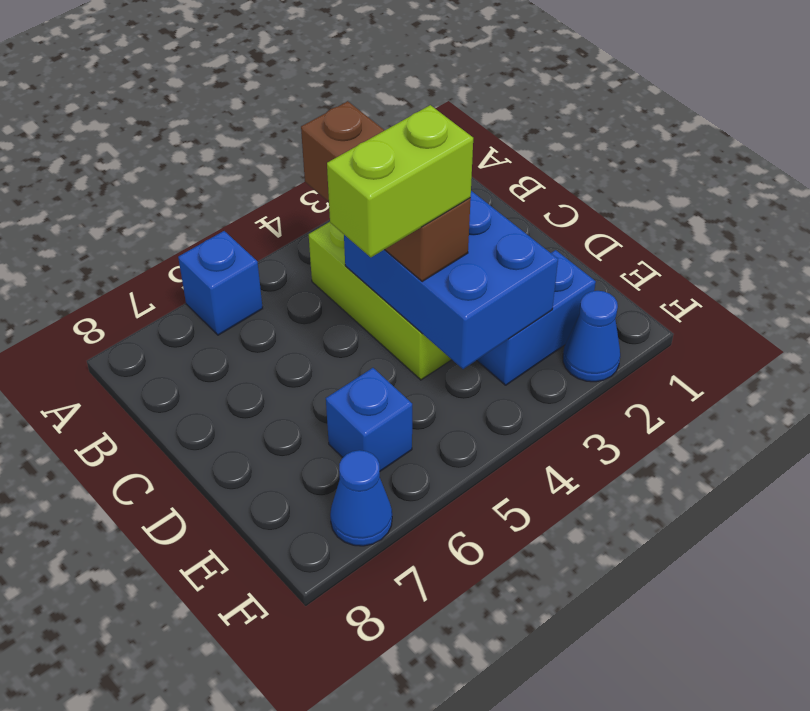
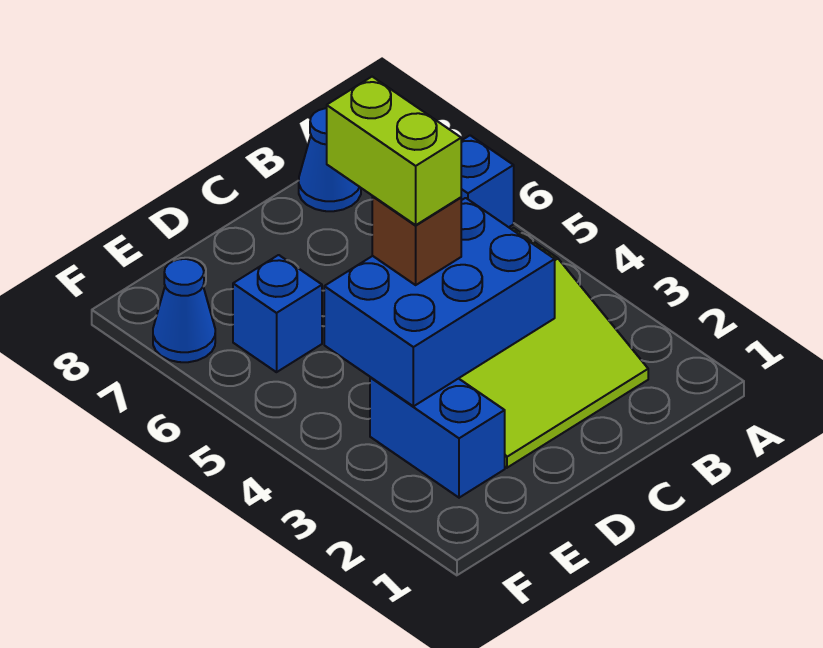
brown brick B4:D4 level 3 -> brown brick D4 level 3
blue cone F2 level 1 -> blue cone B8 level 1

